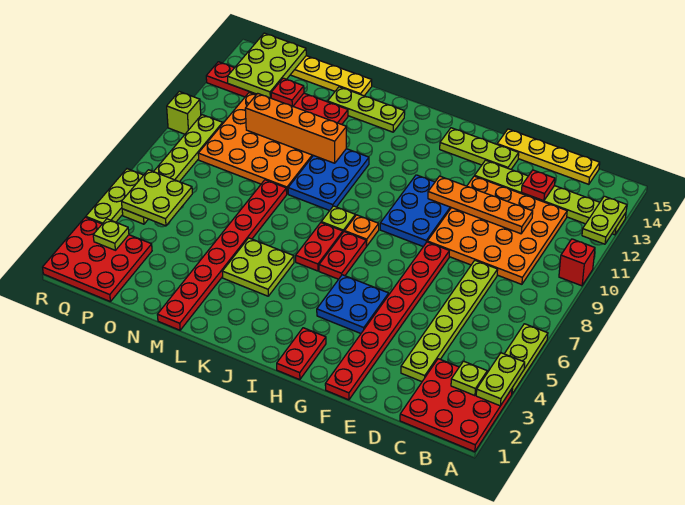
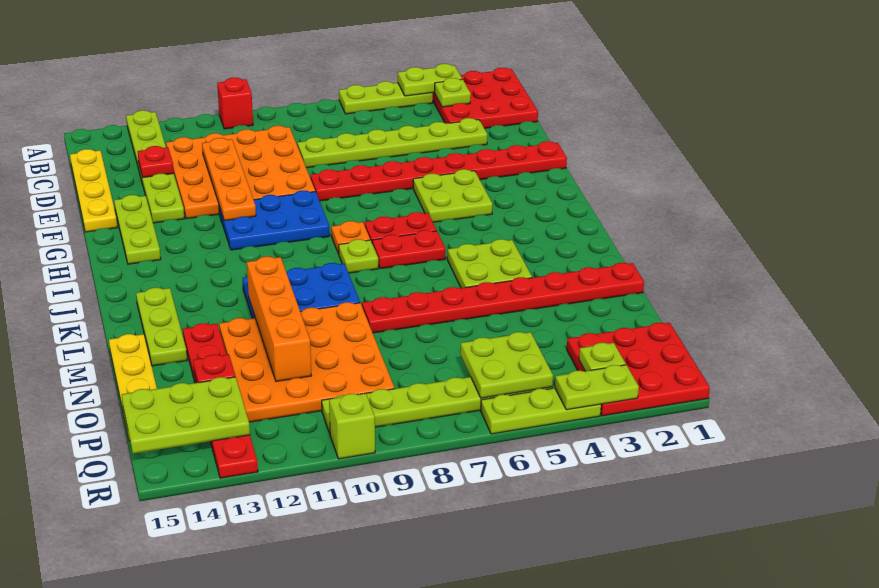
lime plate A12:A13 level 2 -> lime plate R3:R4 level 2
blue plate G4:H5 level 1 -> lime plate G4:H5 level 1
red plate H1:H2 level 1 -> none

